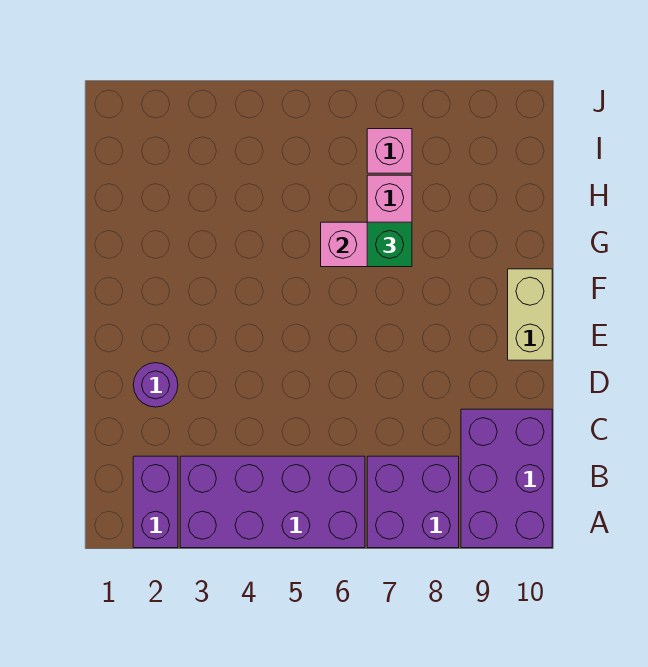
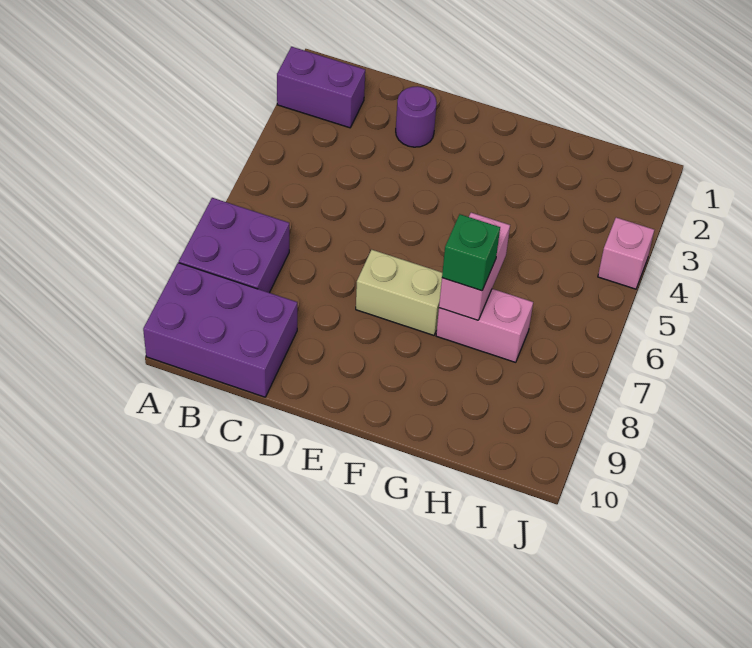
purple brick A3:B6 level 1 -> none
tan brick E10:F10 level 1 -> tan brick E7:F7 level 1
pink brick I7 level 1 -> pink brick J4 level 1

